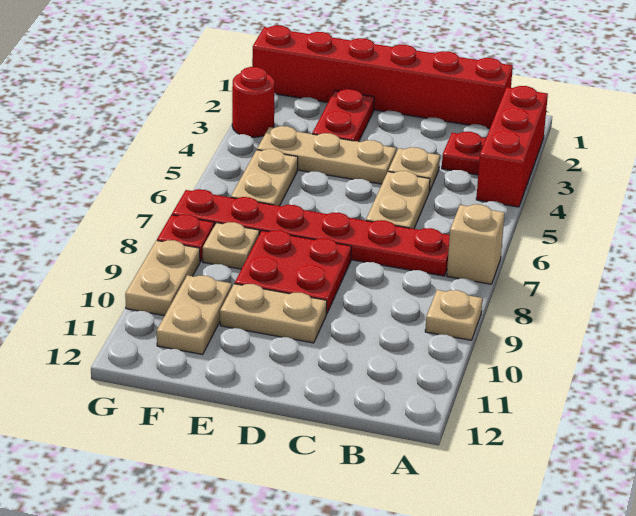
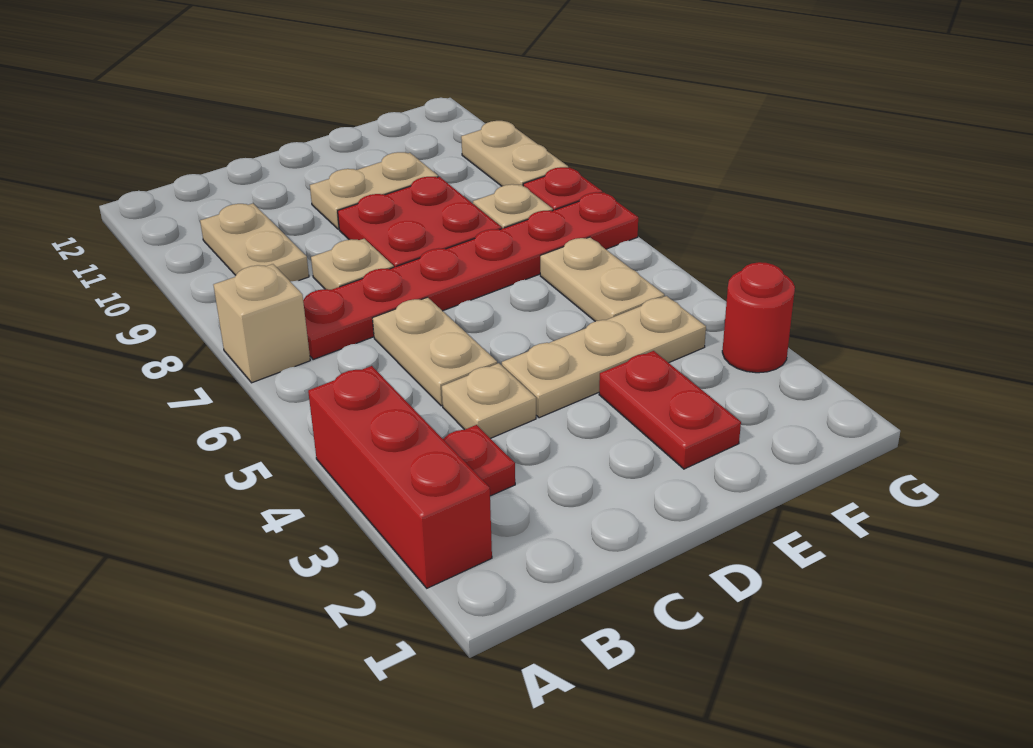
tan plate A9 level 1 -> tan plate C8 level 1
red brick B1:G1 level 1 -> none
tan plate F10:F11 level 1 -> tan plate B9:B10 level 1

